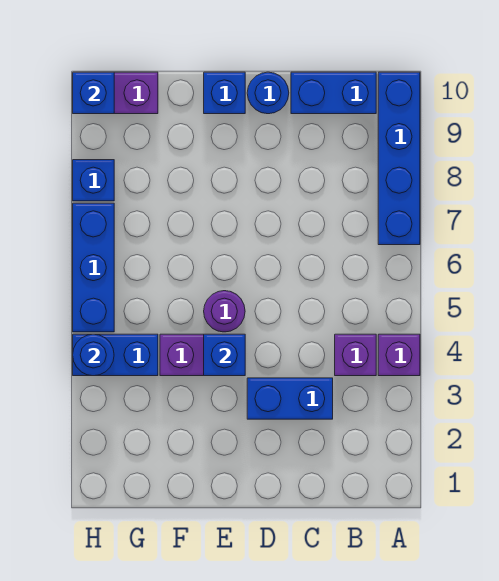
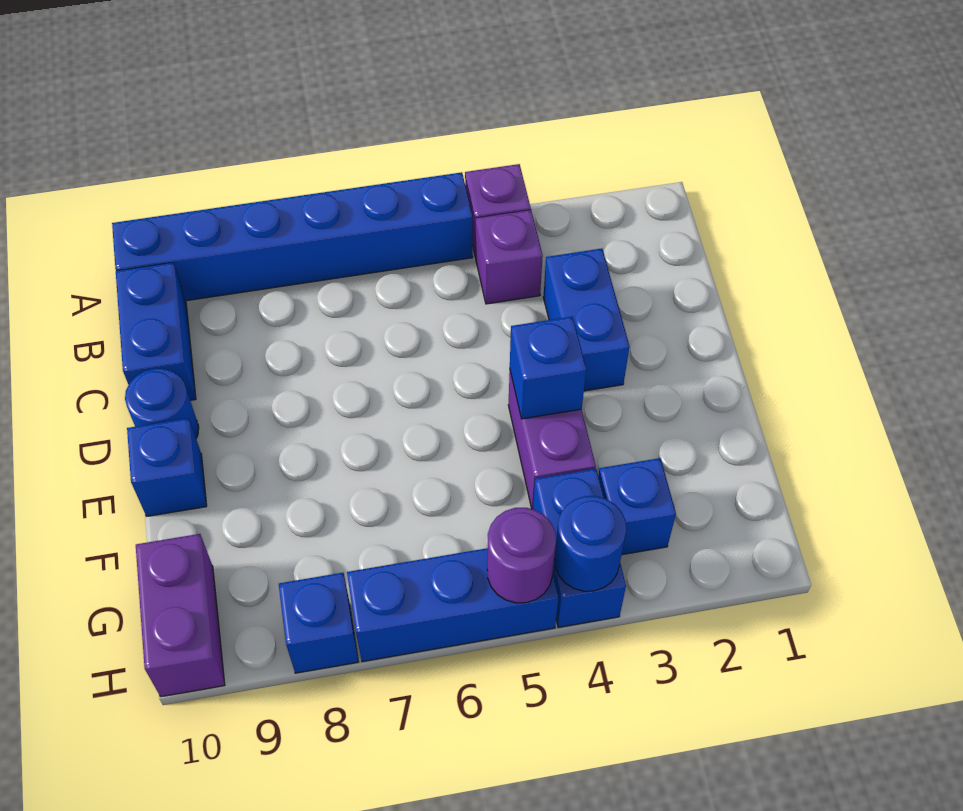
blue brick A7:A10 level 1 -> blue brick A5:A10 level 1
purple round brick E5 level 1 -> purple round brick H5 level 2
blue brick H10 level 2 -> blue brick G3 level 1

